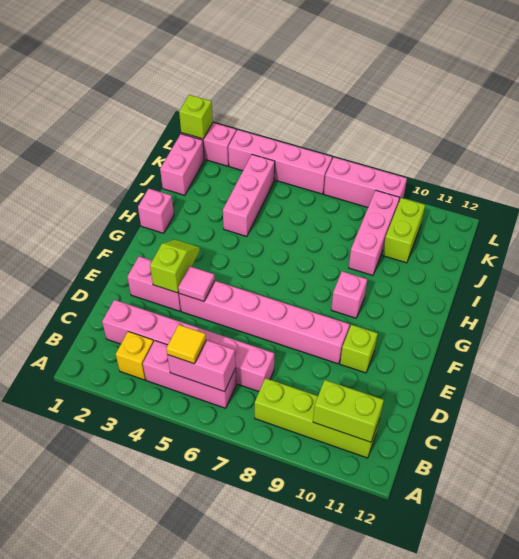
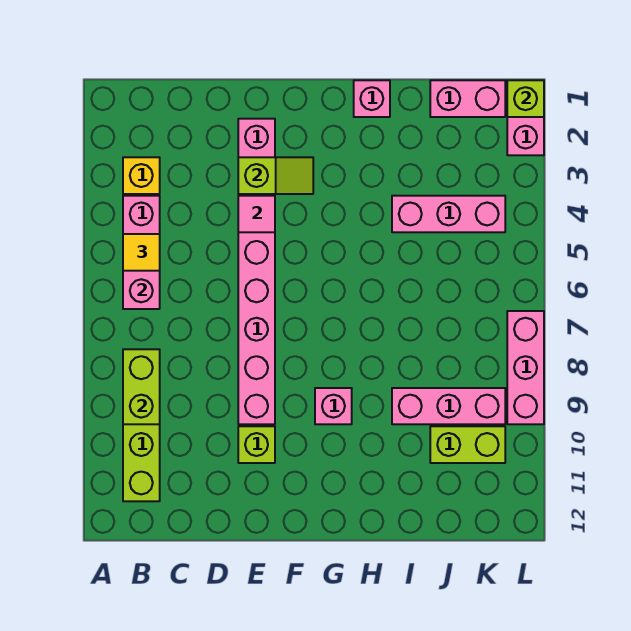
lime brick B10:B11 level 2 -> lime brick B8:B9 level 2
pink brick C2:C7 level 1 -> none
pink brick L3:L6 level 1 -> none

